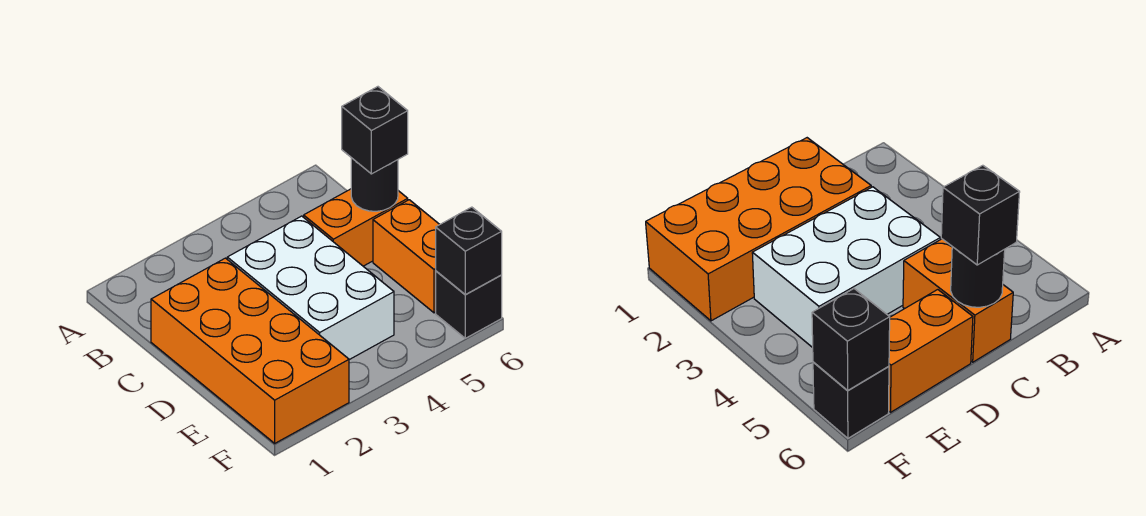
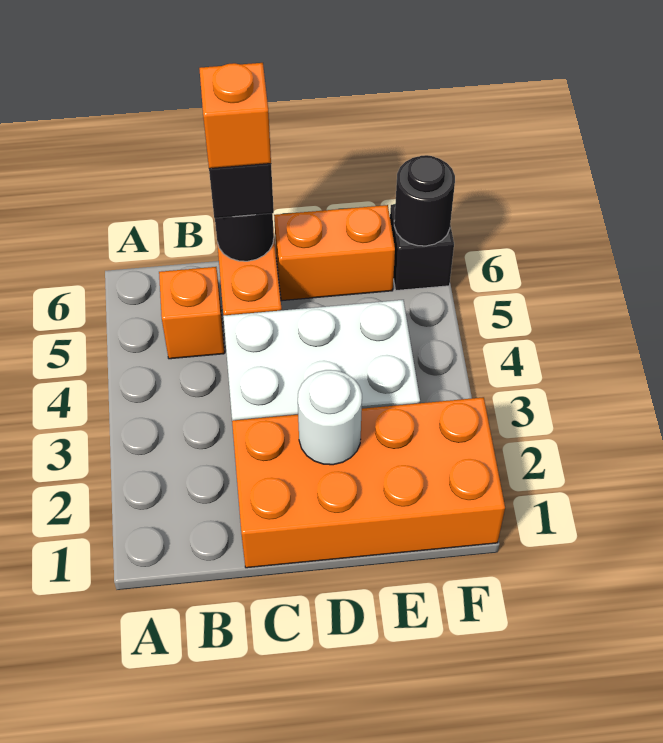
none -> orange brick B5 level 1
none -> orange brick C6 level 4
none -> white round brick D2 level 2
black brick F6 level 2 -> black round brick F6 level 2

